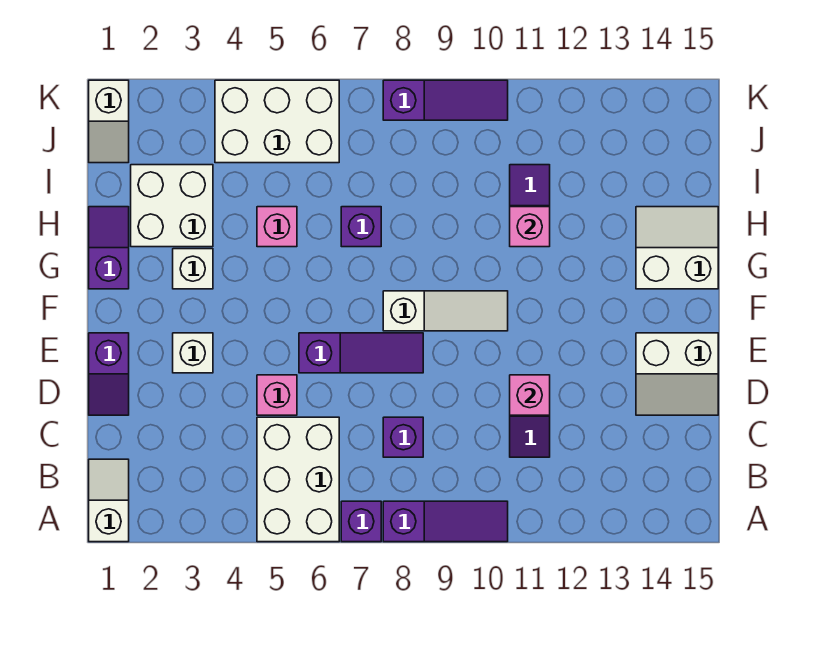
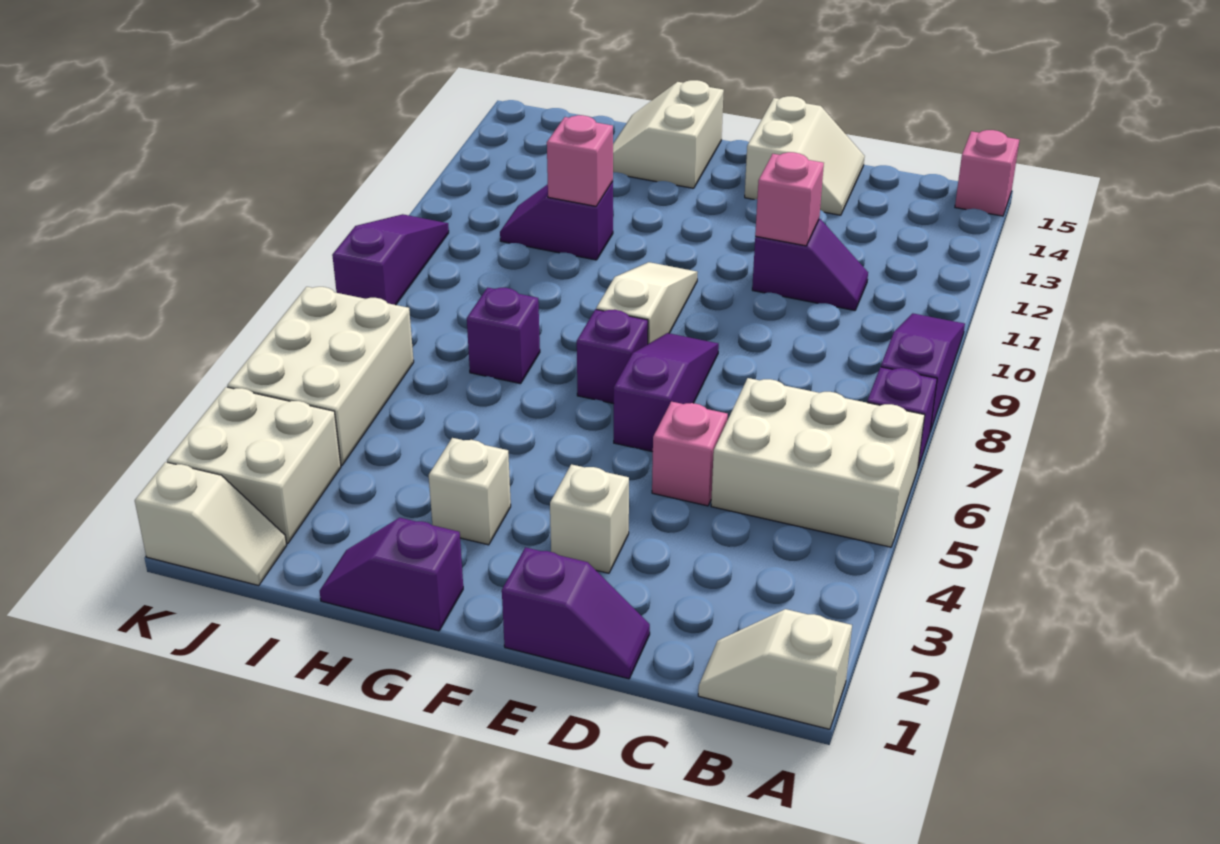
purple brick C8 level 1 -> purple brick F7 level 1
white brick H2:I3 level 1 -> white brick J2:K3 level 1
pink brick H5 level 1 -> pink brick A15 level 1

